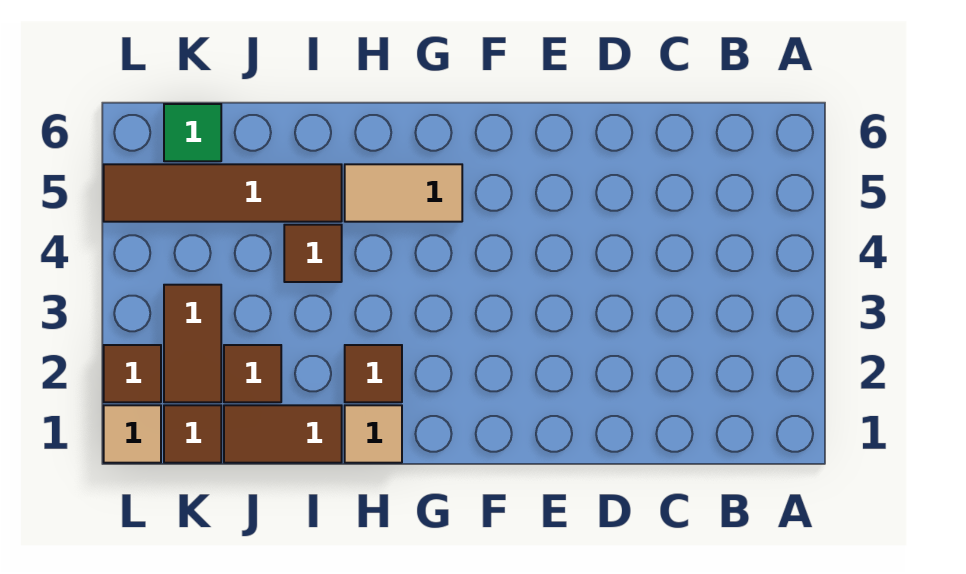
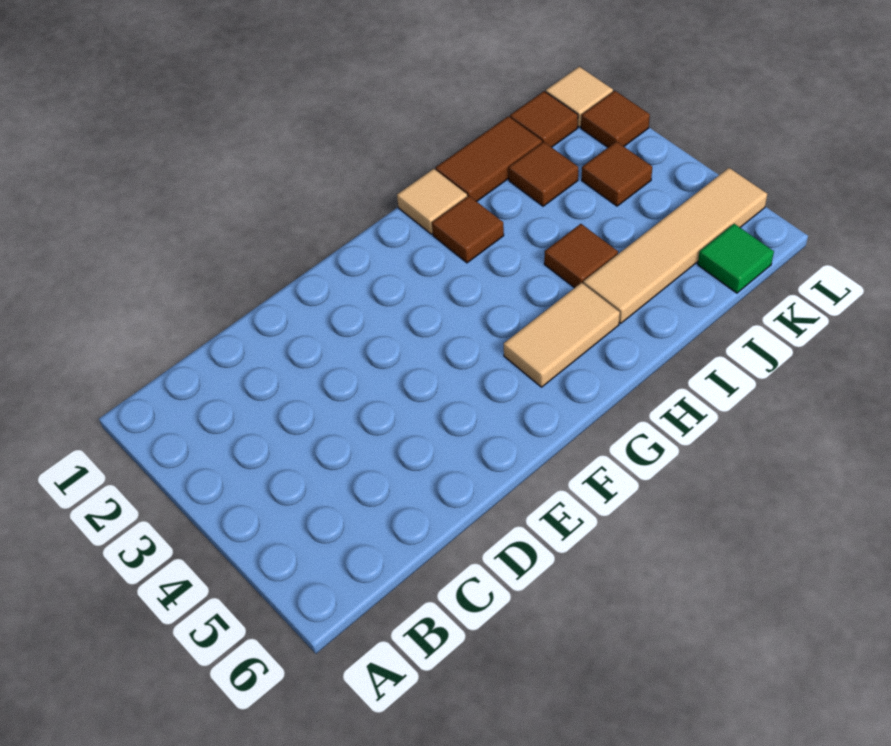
brown tile I5:L5 level 1 -> tan tile I5:L5 level 1
brown tile K2:K3 level 1 -> brown tile K3 level 1

